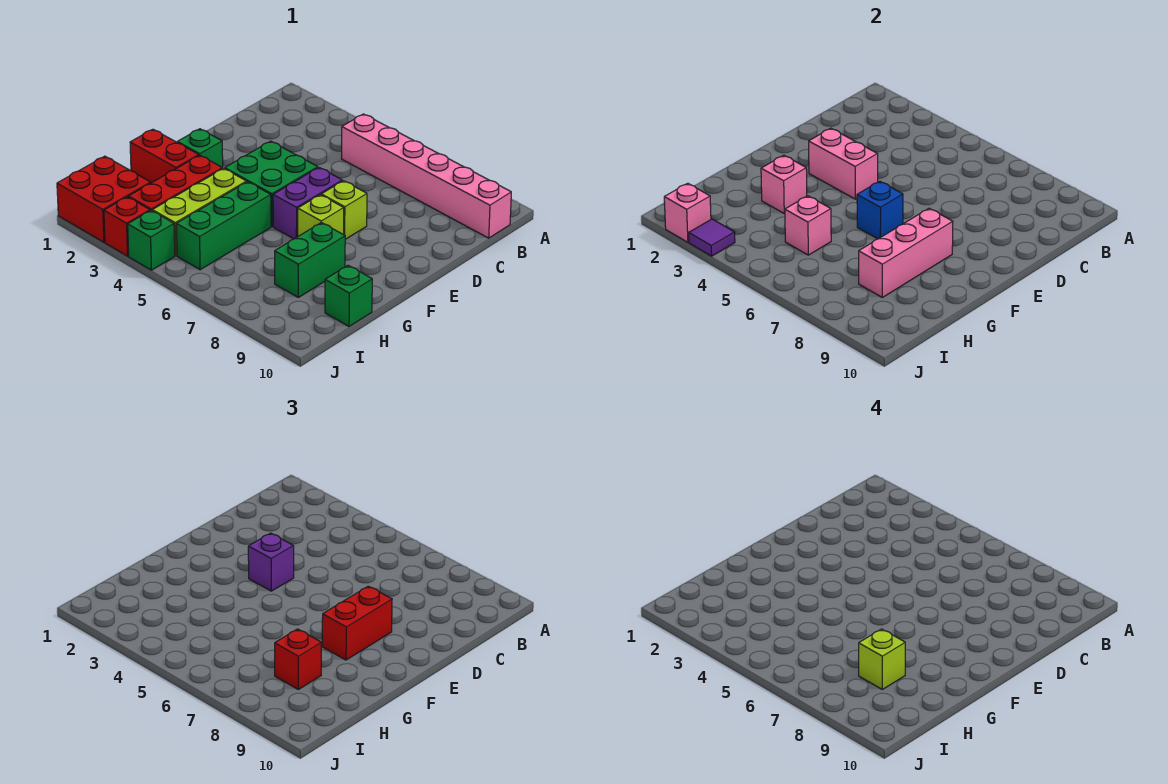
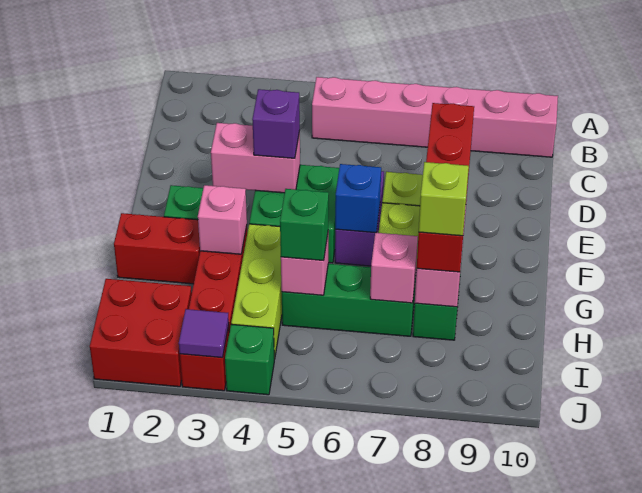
green brick G5:I5 level 1 -> green brick H5:H7 level 1
green brick H10 level 1 -> green brick H5 level 3
pink brick J2 level 2 -> pink brick H7 level 2

